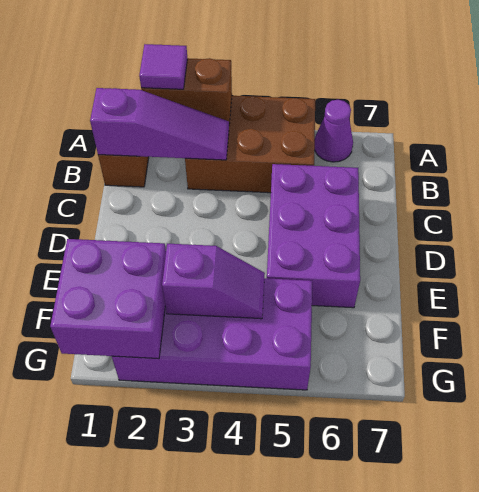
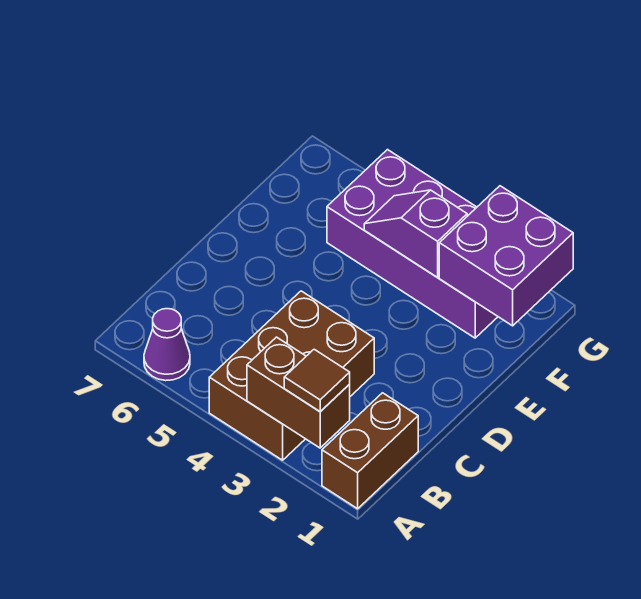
purple tile A2 level 3 -> brown tile A2 level 3
brown brick A3:B5 level 1 -> brown brick A3:C4 level 1
purple slope B1:B3 level 2 top 1 -> none
purple brick C5:E6 level 1 -> none

